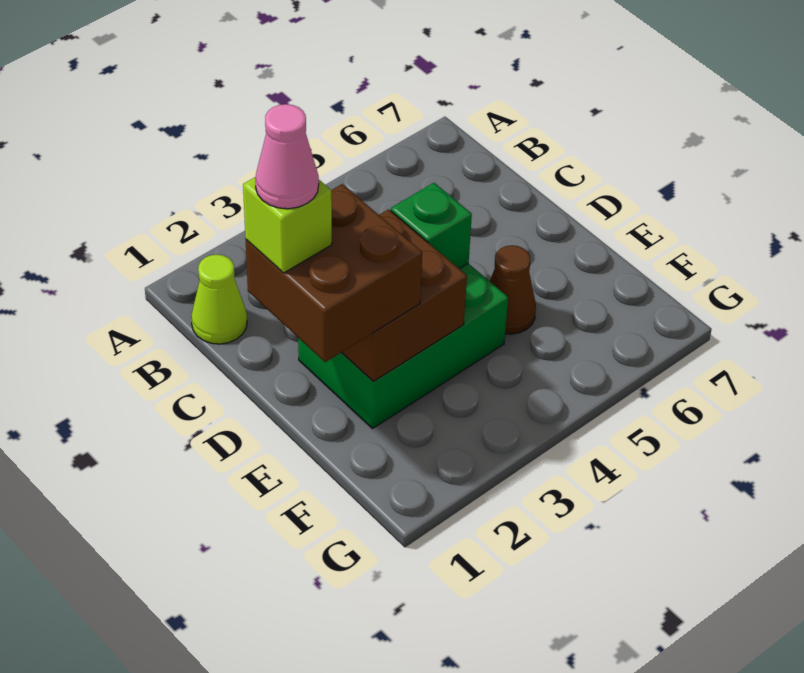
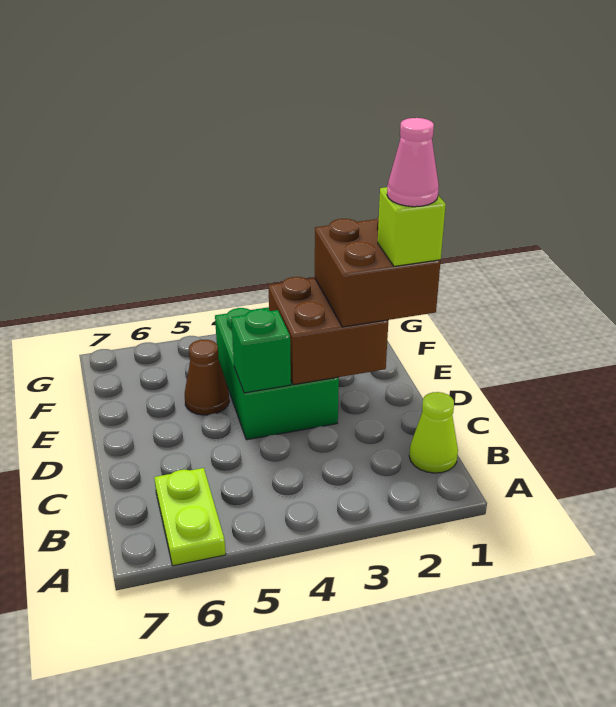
none -> lime plate A6:B6 level 1
green brick D2:E4 level 1 -> green brick D3:F4 level 1

